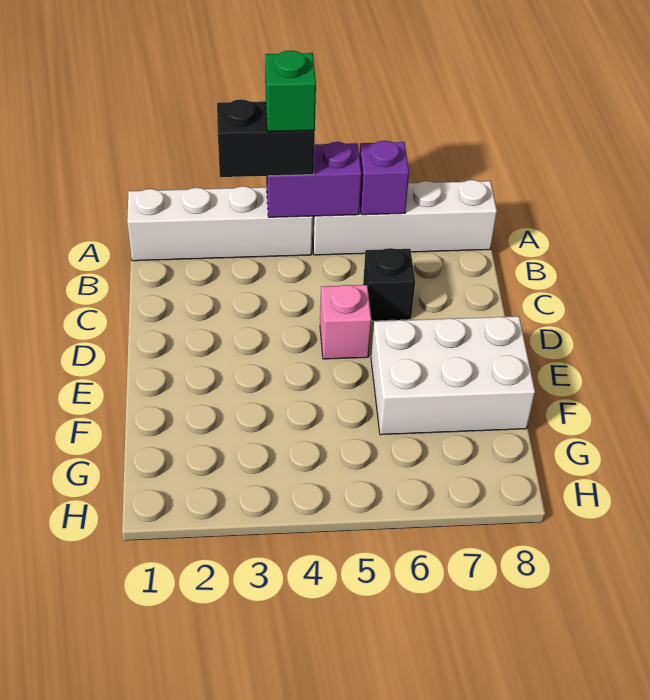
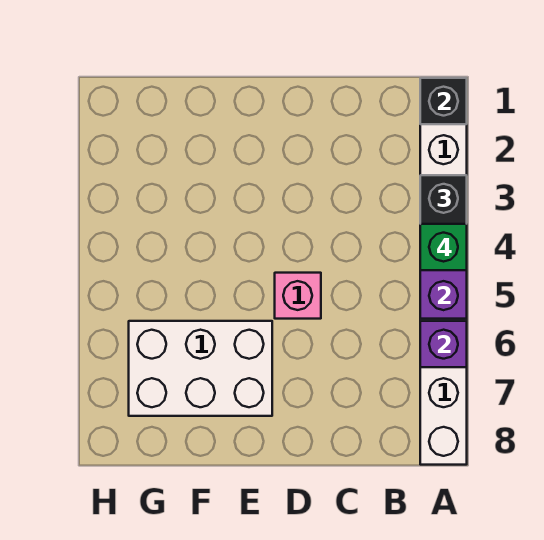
black brick C6 level 1 -> black brick A1 level 2
white brick E6:F8 level 1 -> white brick E6:G7 level 1

